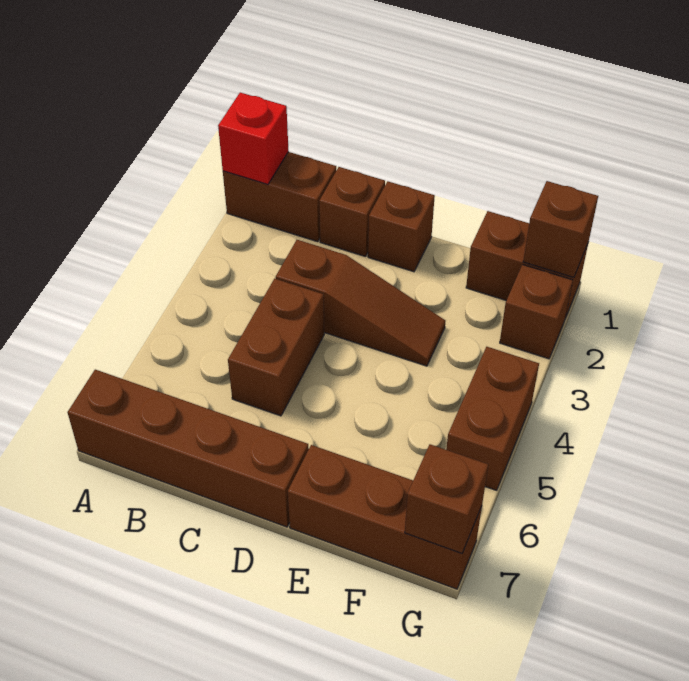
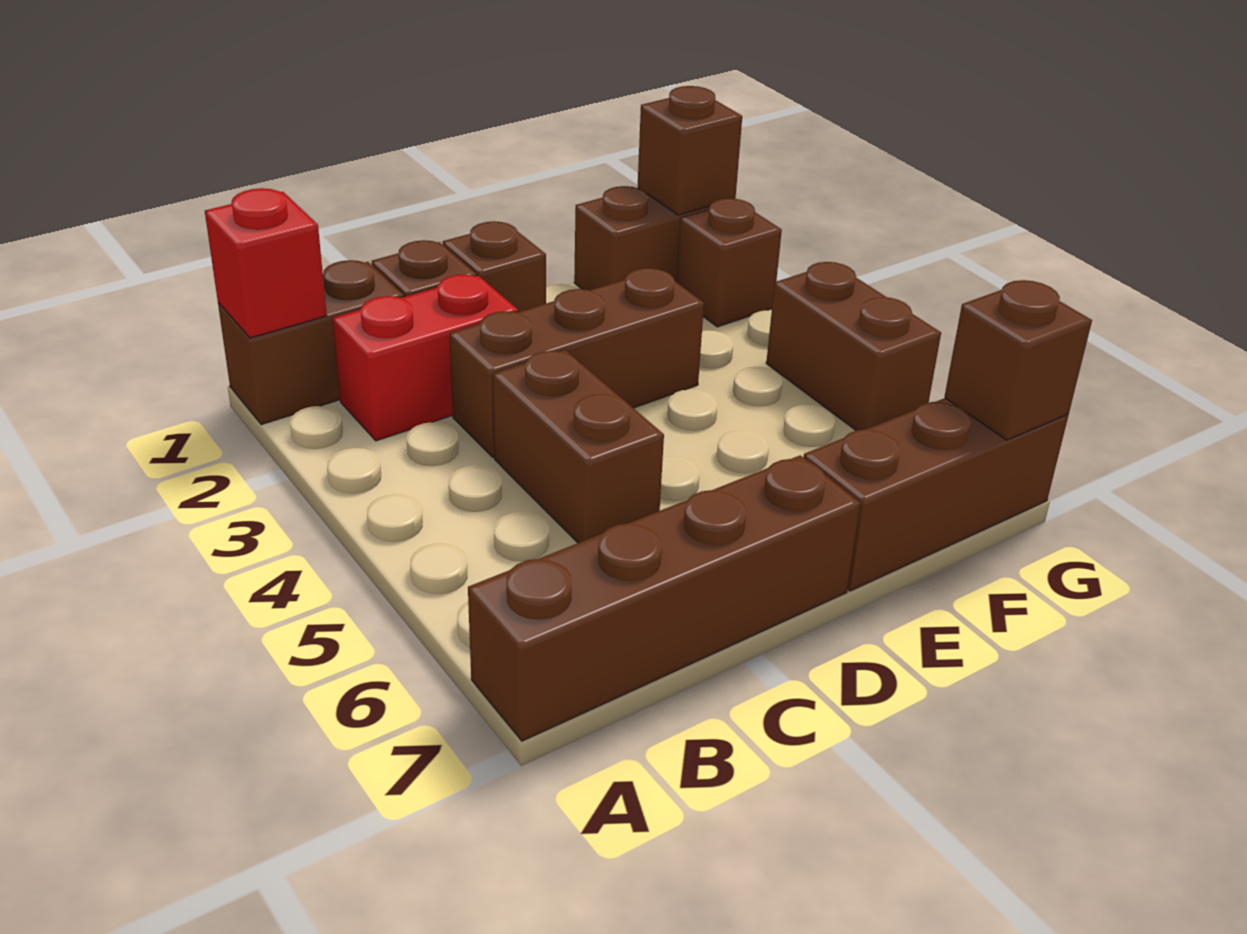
none -> red brick B2:C2 level 1
brown slope C3:E3 level 1 top C -> brown brick C3:E3 level 1

